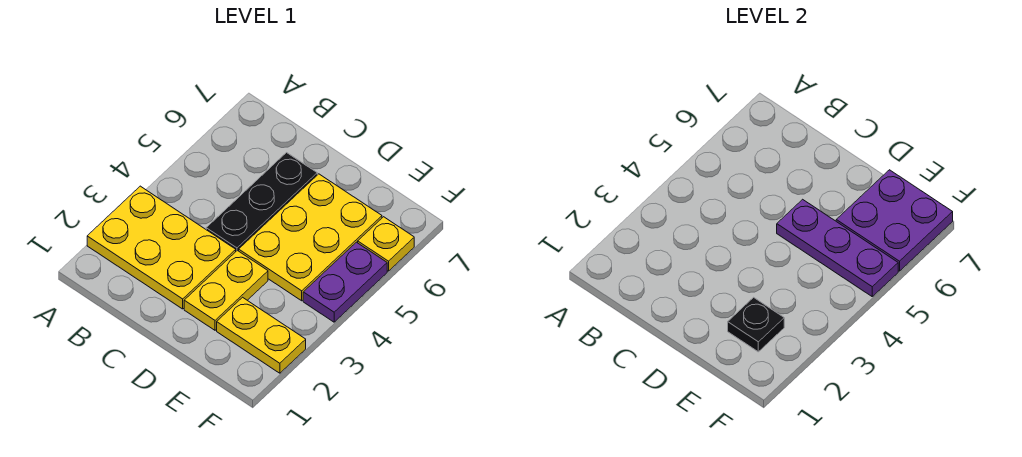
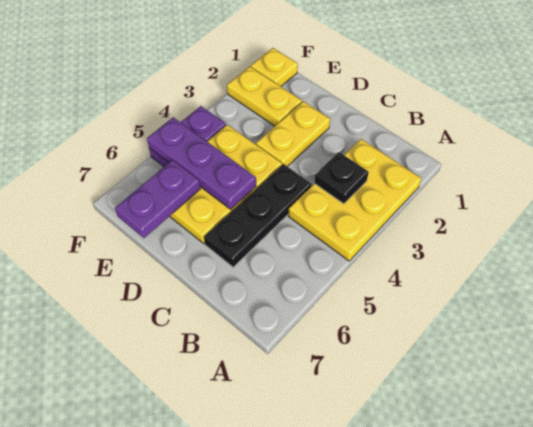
yellow plate A2:C3 level 1 -> yellow plate A2:B4 level 1
black plate E2 level 2 -> black plate B3 level 2
purple plate E6:F7 level 2 -> purple plate E6:E7 level 2
yellow plate F6 level 1 -> yellow plate F1 level 1

